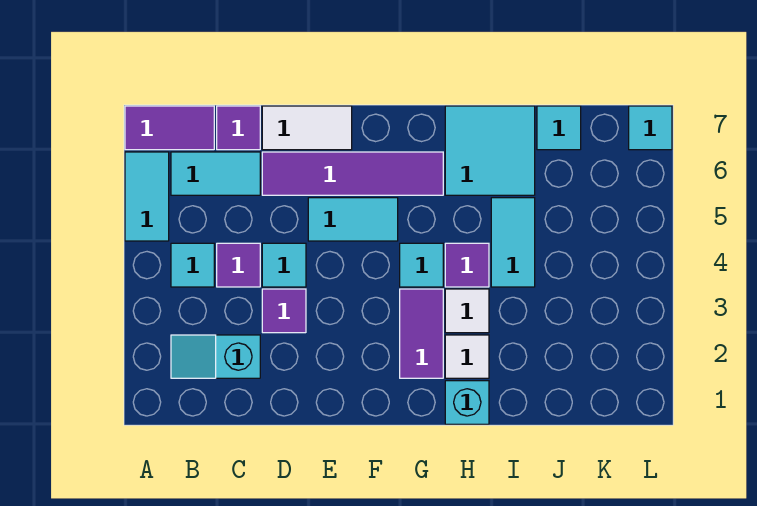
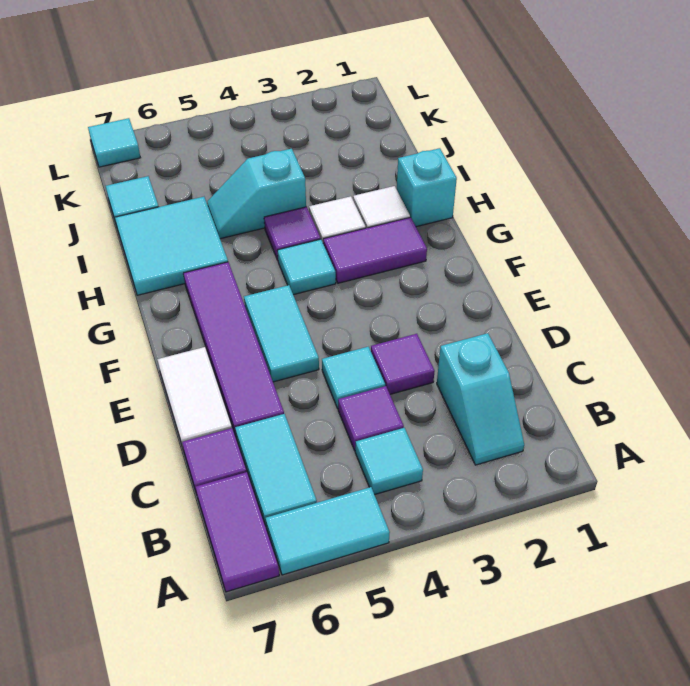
cyan tile I4:I5 level 1 -> cyan slope I4:I5 level 1 top 4

